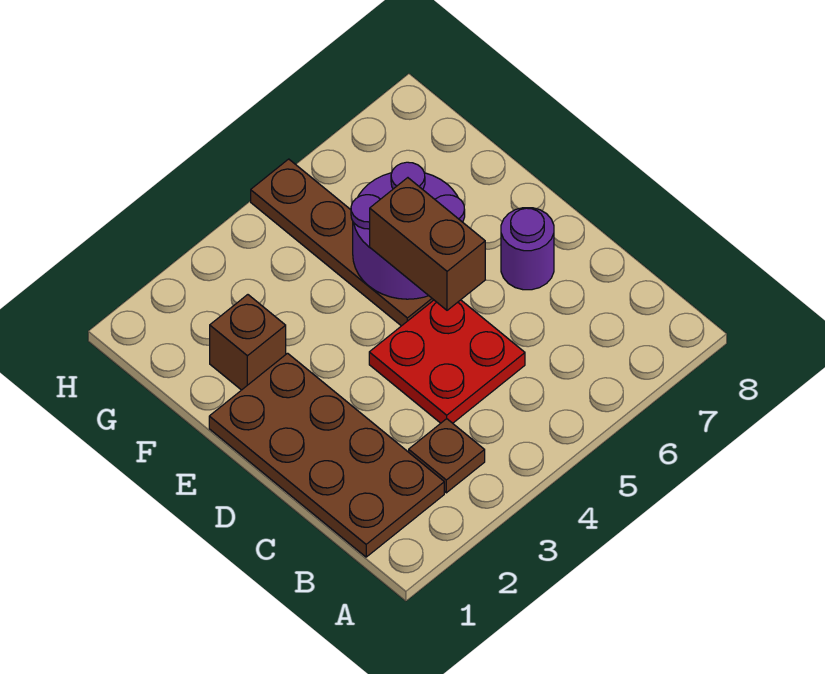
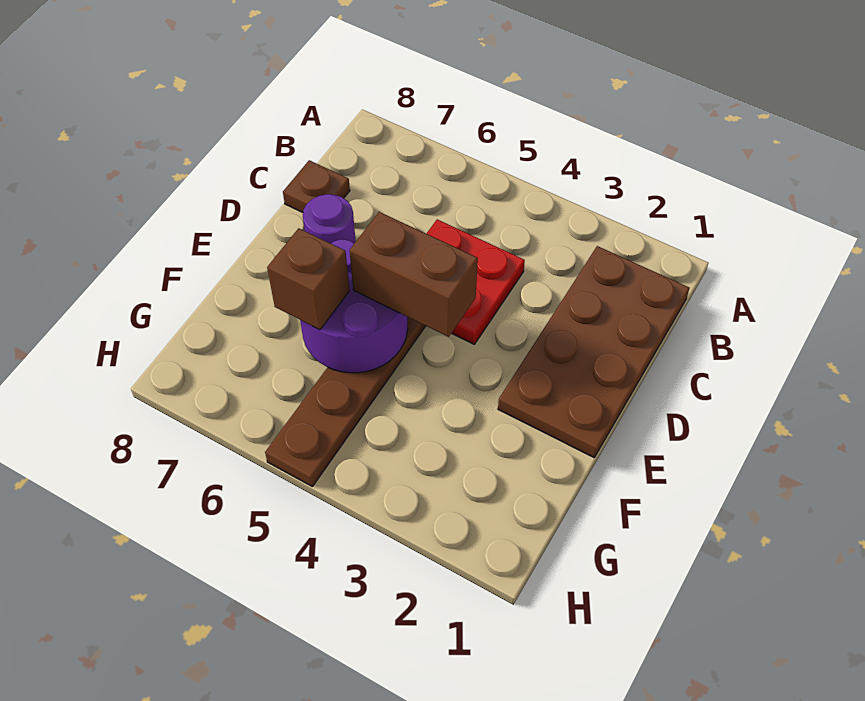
brown plate B3 level 1 -> brown plate C8 level 1
brown brick D5:E5 level 3 -> brown brick E4:E5 level 3
brown brick F2 level 1 -> brown brick F6 level 3

